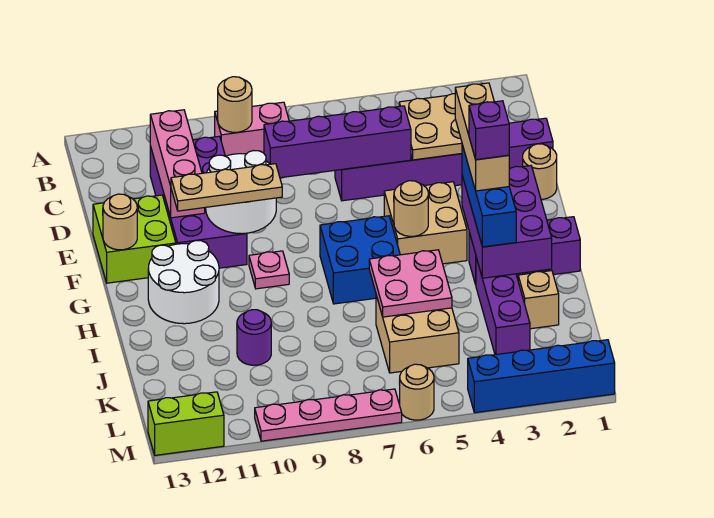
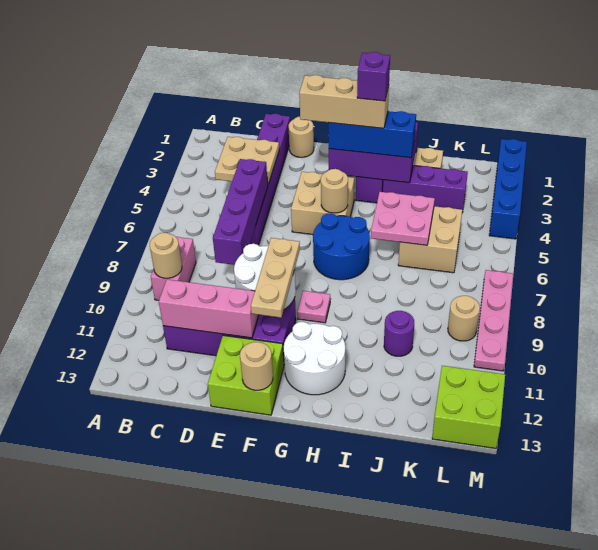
blue brick G6:H7 level 1 -> blue round brick G6:H7 level 1
tan round brick M6 level 1 -> tan round brick L9 level 1
lime brick M12:M13 level 1 -> lime brick L12:M13 level 1

